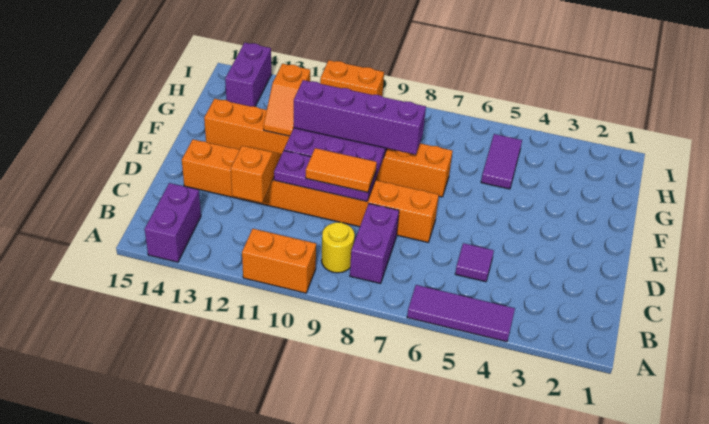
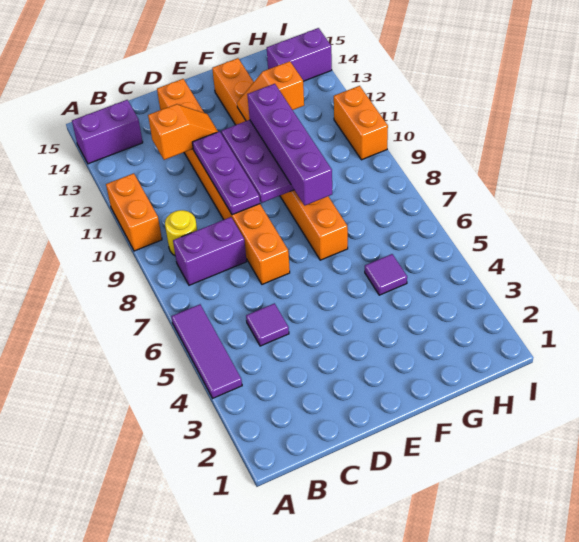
orange tile D9:D10 level 3 -> none
purple tile G5:H5 level 1 -> purple tile G5 level 1

